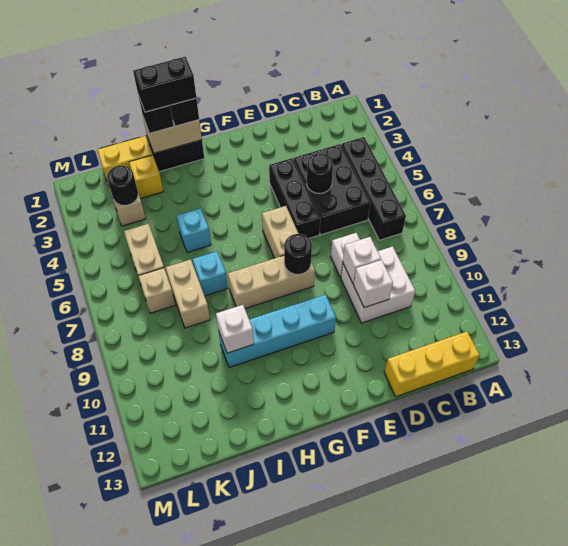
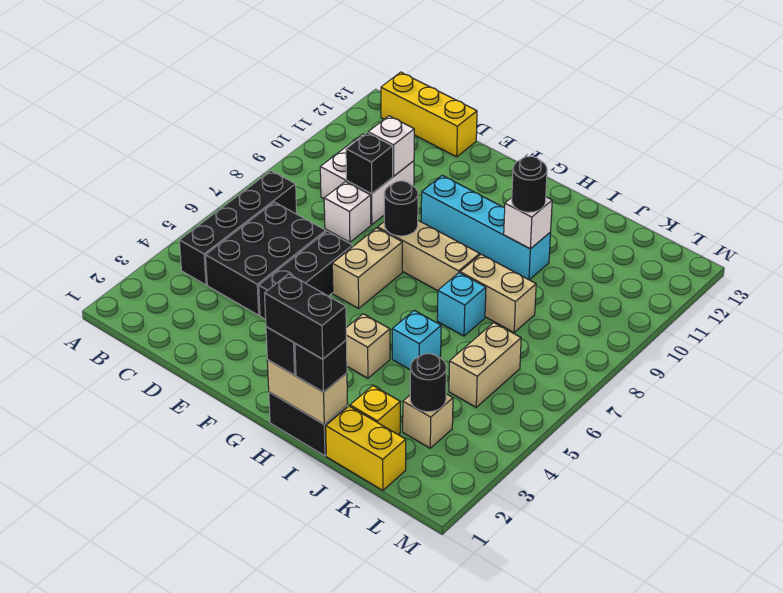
black round brick D5 level 2 -> black round brick I10 level 3
white brick D9 level 2 -> black brick D9 level 2
tan brick J7:J8 level 1 -> tan brick I8:J8 level 1
tan brick K7 level 1 -> tan brick H4 level 1

